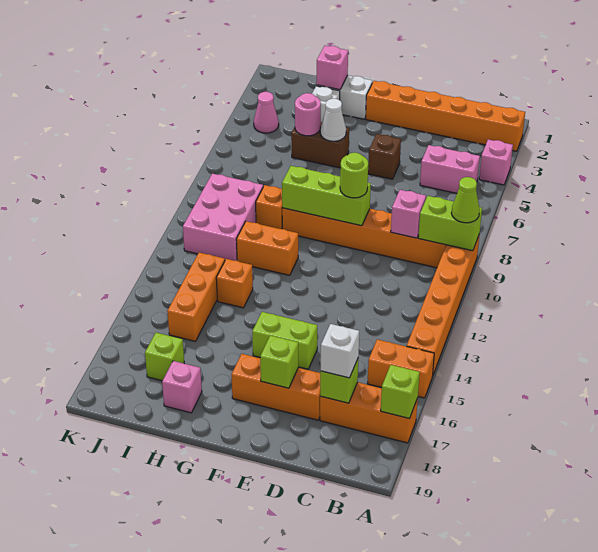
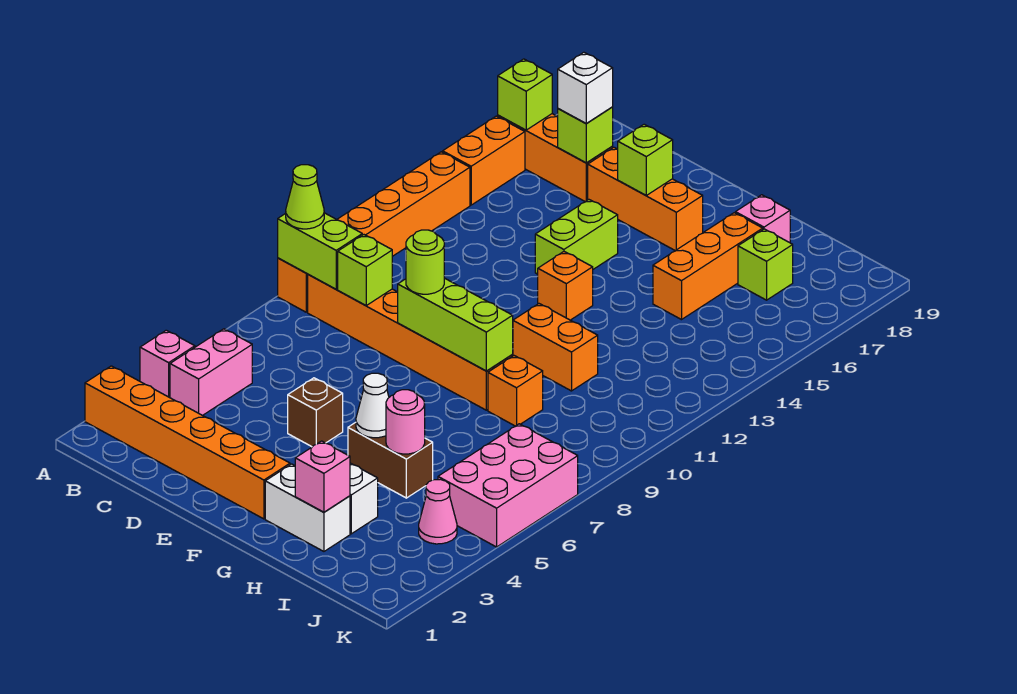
orange brick A15:B15 level 1 -> orange brick A15:A16 level 1
pink brick B5:C5 level 1 -> pink brick B4:B5 level 1
pink brick C9 level 2 -> lime brick C9 level 2
lime brick E15:F15 level 1 -> lime brick E14:E15 level 1
orange brick H13 level 1 -> orange brick F13 level 1
pink brick I9:J11 level 1 -> pink brick J5:K7 level 1
orange brick I13:I15 level 1 -> orange brick H15:H17 level 1

